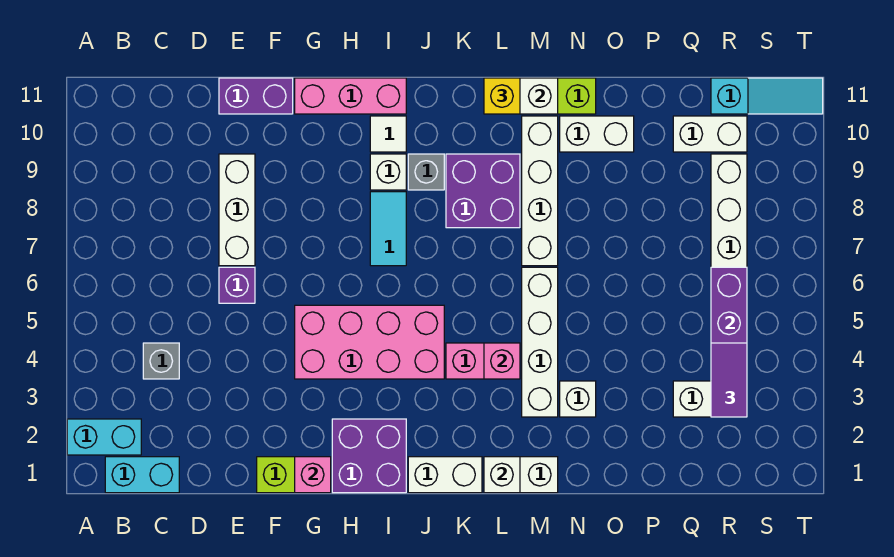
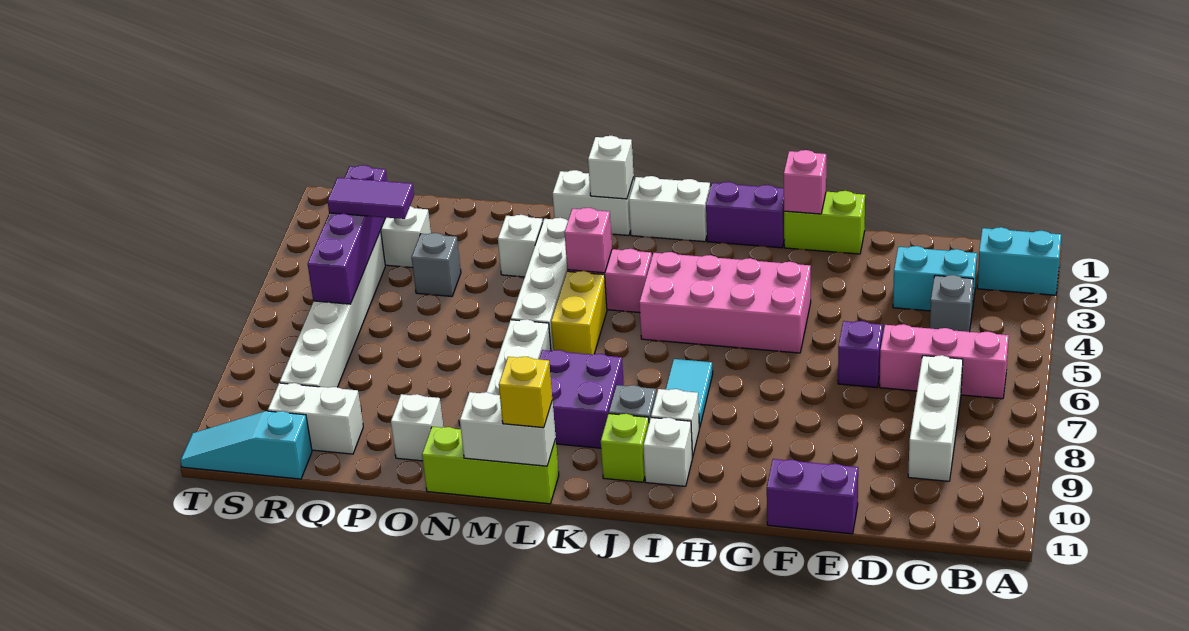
cyan brick B1:C1 level 1 -> cyan brick C3:D3 level 1
white brick E7:E9 level 1 -> white brick C7:C9 level 1
pink brick G11:I11 level 1 -> pink brick B6:D6 level 1
purple brick H1:I2 level 1 -> purple brick H1:I1 level 1
white tile I10 level 1 -> white brick I10 level 1
none -> lime brick J10 level 1
none -> yellow brick L5:L6 level 1
white brick N10:O10 level 1 -> white brick O10 level 1
none -> grey brick P4 level 1
purple tile R3:R4 level 3 -> purple tile Q4:R4 level 3

